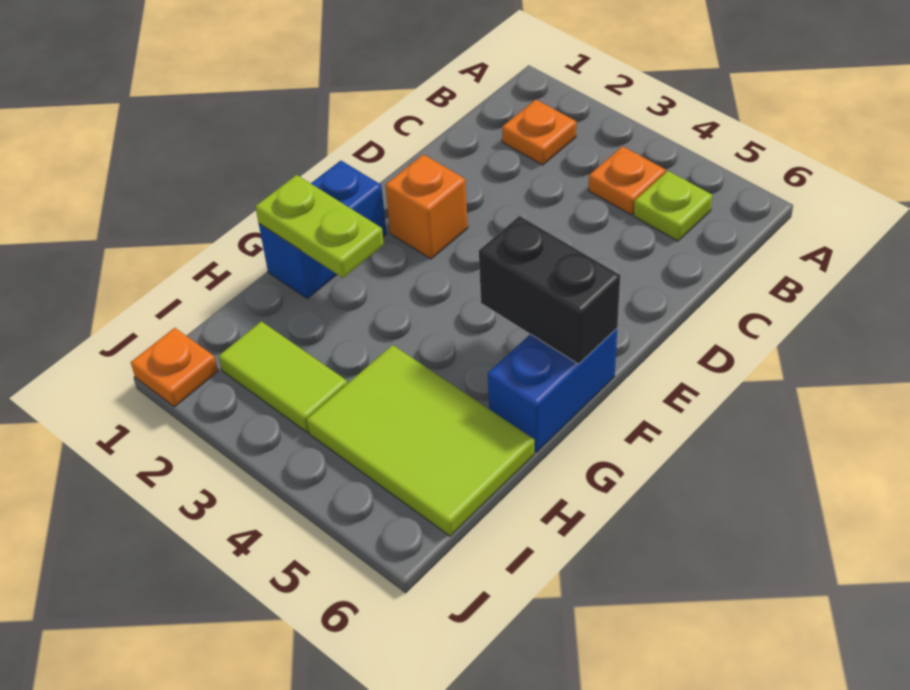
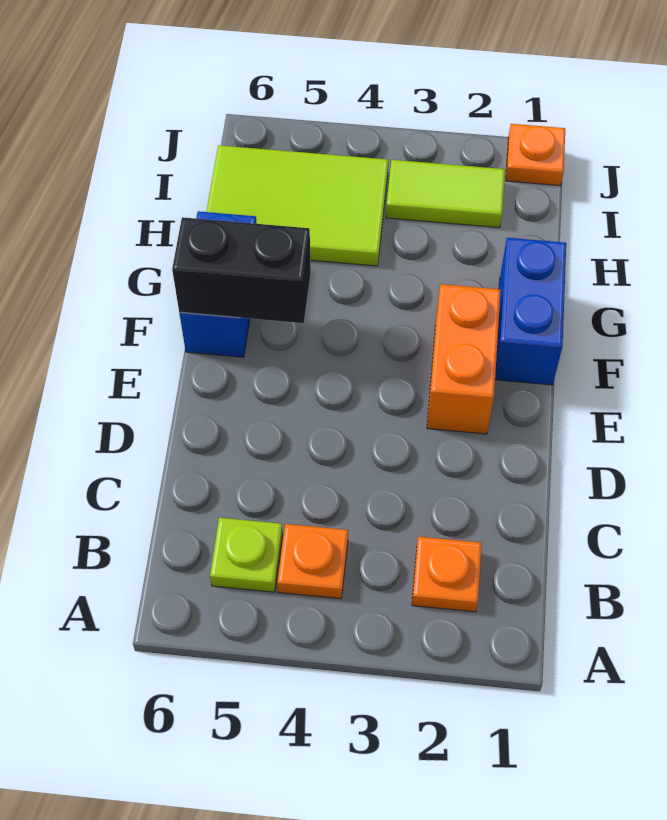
orange brick E2 level 1 -> orange brick E2:F2 level 1
lime plate G1:G2 level 2 -> none

